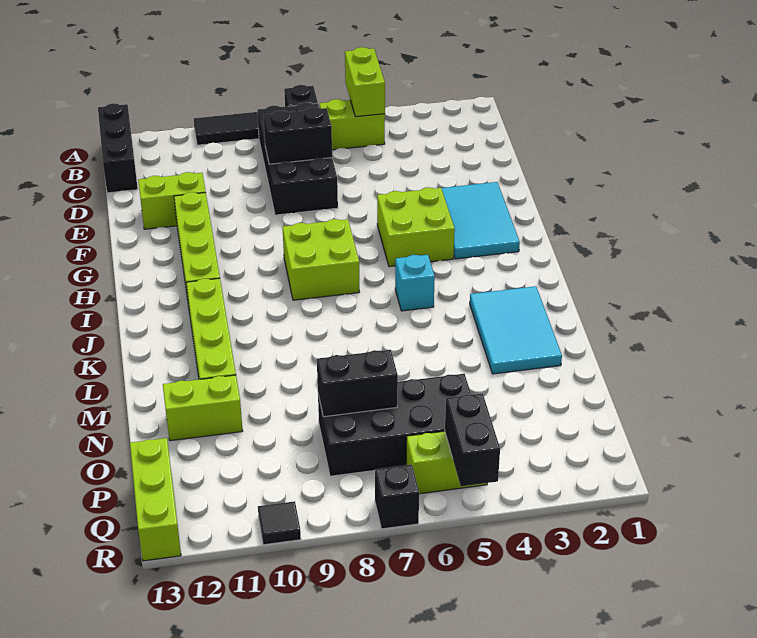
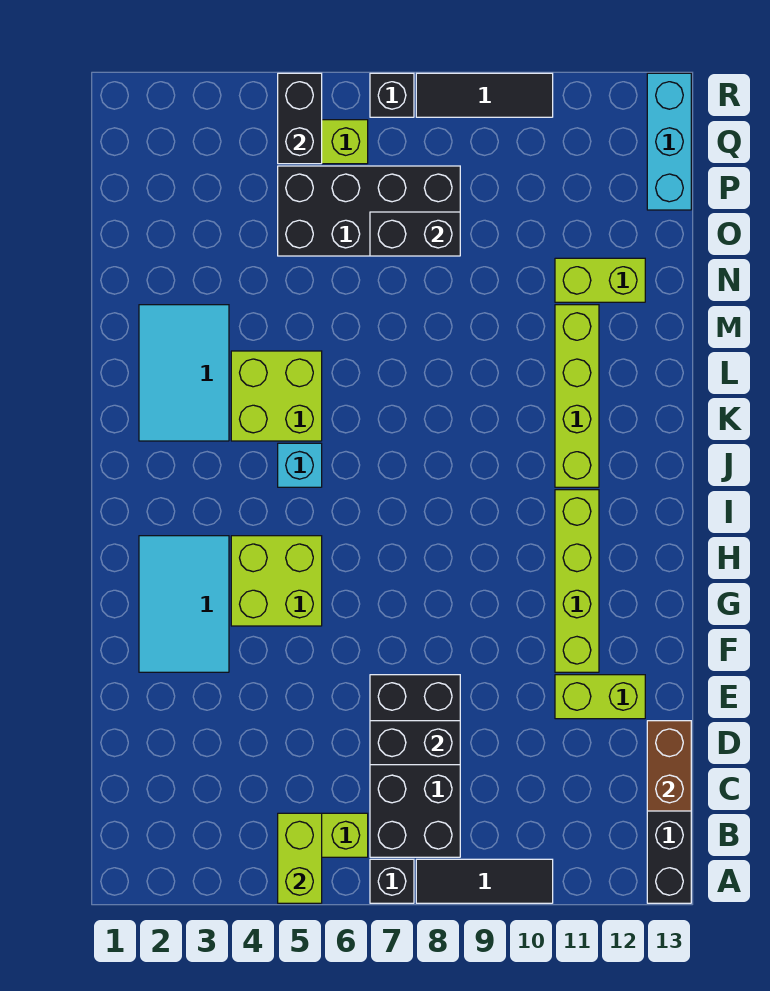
none -> brown brick C13:D13 level 2
lime brick H7:I8 level 1 -> lime brick K4:L5 level 1
lime brick P13:R13 level 1 -> cyan brick P13:R13 level 1
black tile R10 level 1 -> black tile R8:R10 level 1

